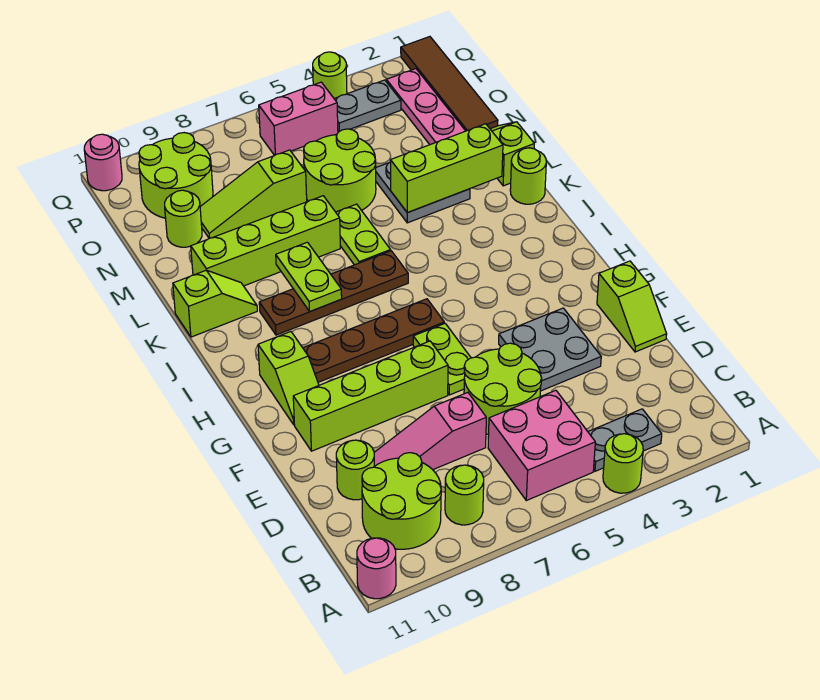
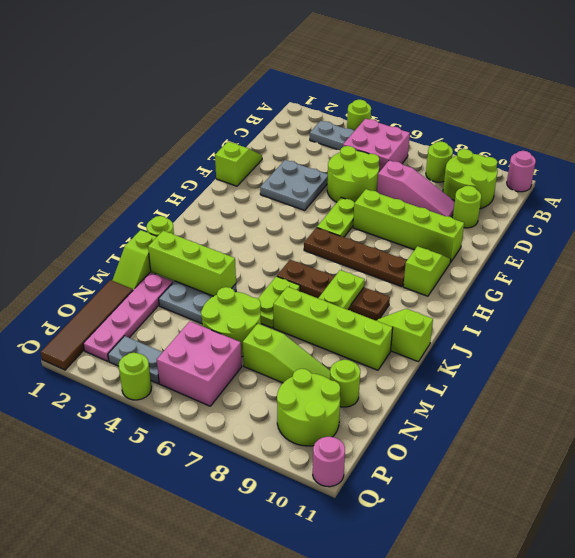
pink brick P5:P6 level 1 -> pink brick O5:P6 level 1

